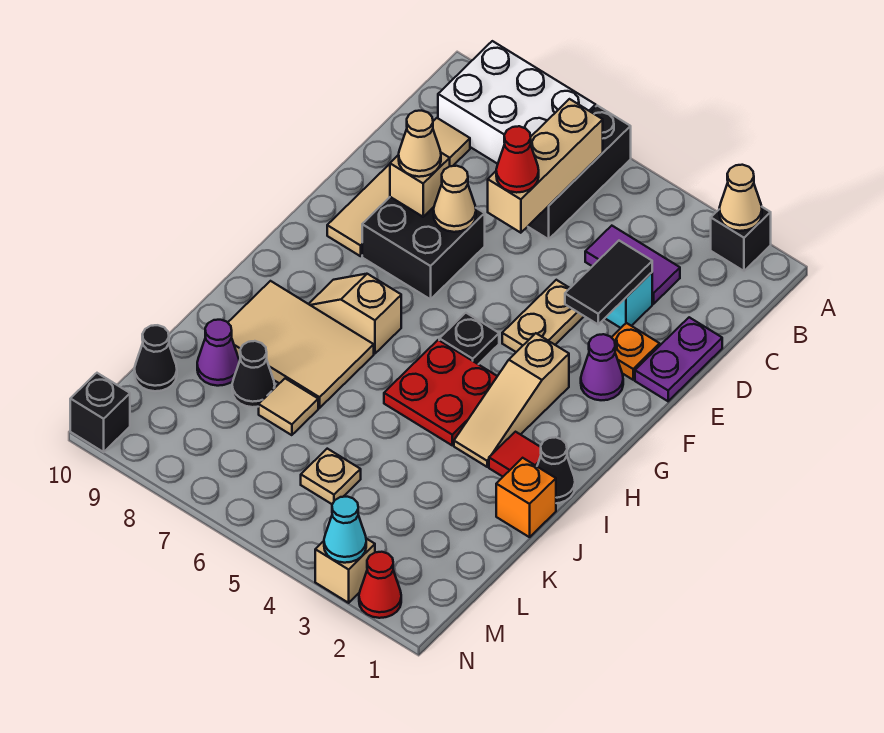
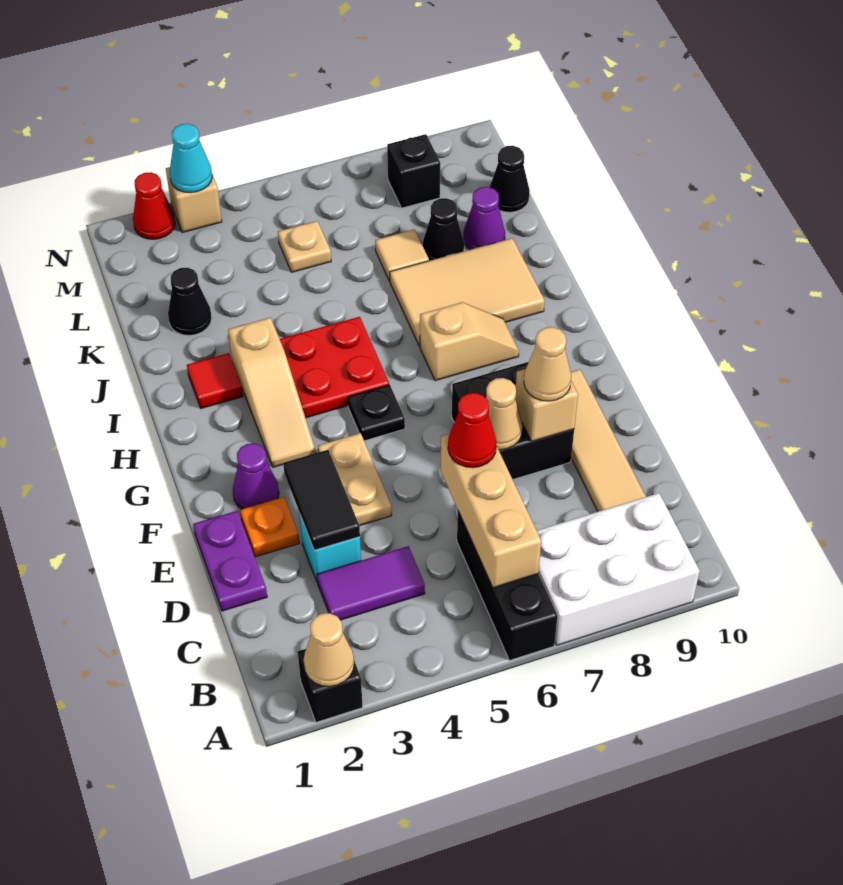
tan slope G3:I3 level 1 top G -> tan slope G3:I3 level 1 top I
black cone I1 level 1 -> black cone K2 level 1
orange brick J1 level 1 -> none
black brick N10 level 1 -> black brick M8 level 1

